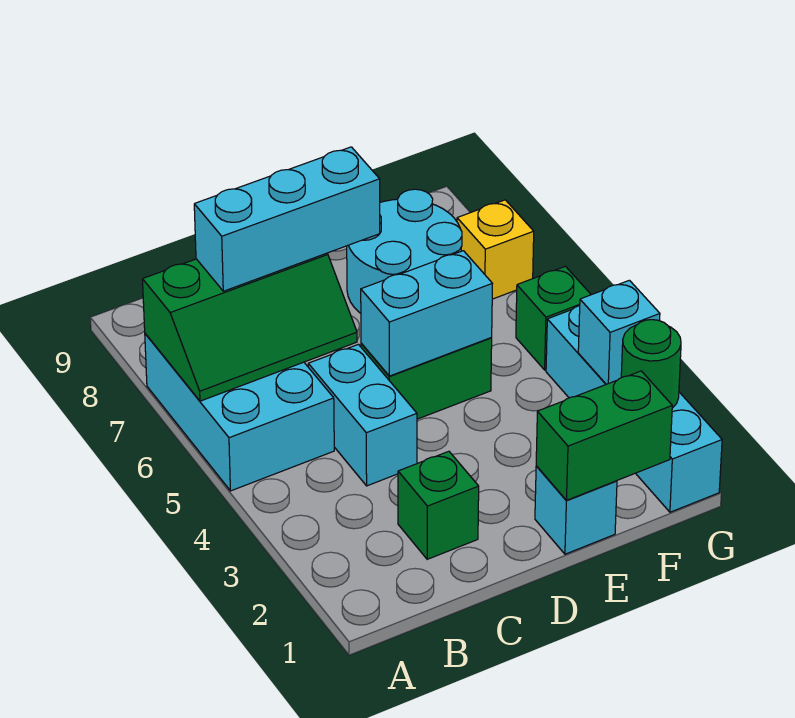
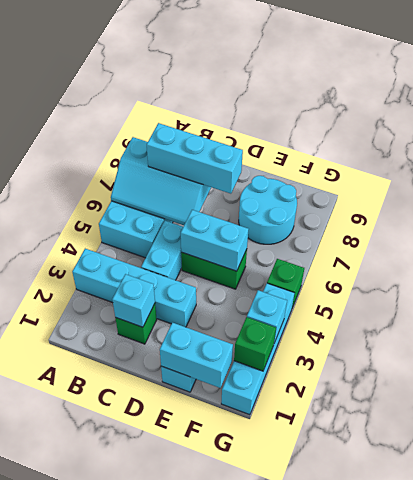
none -> cyan brick A3:D3 level 1
green slope A6:C7 level 2 top 7 -> cyan slope A6:C7 level 2 top 7
none -> cyan brick C2 level 2
green brick E1:F1 level 2 -> cyan brick E1:F1 level 2
green round brick G2 level 2 -> green brick G2 level 2
yellow brick G7 level 1 -> none

